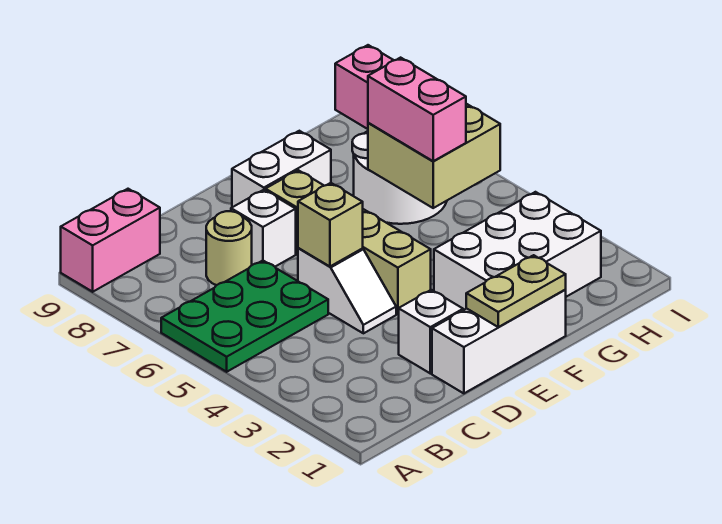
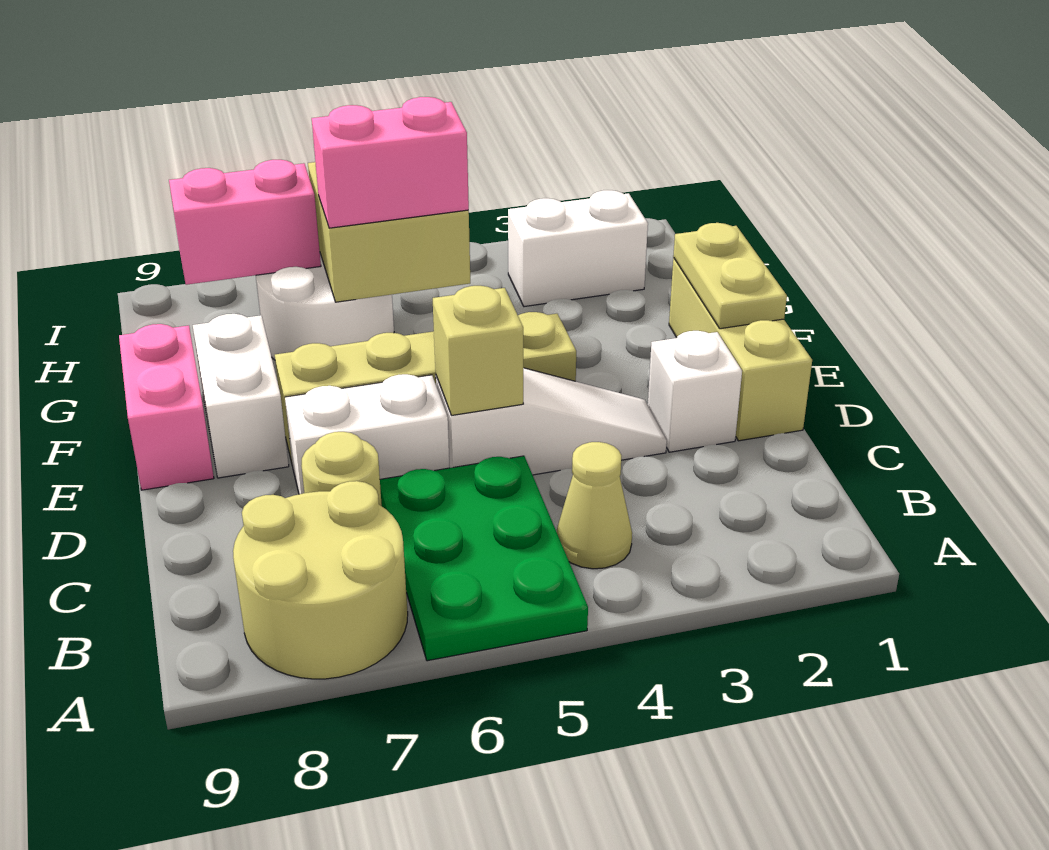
none -> tan round brick A7:B8 level 1
pink brick A9:B9 level 1 -> pink brick E9:F9 level 1
none -> tan cone B4 level 1
white brick D1:F1 level 1 -> tan brick D1:F1 level 1
white slope D4:D5 level 1 top 5 -> white slope D3:D5 level 1 top 5
white brick D7 level 1 -> white brick D6:D7 level 1
white brick F2:H3 level 1 -> white brick H2:H3 level 1

